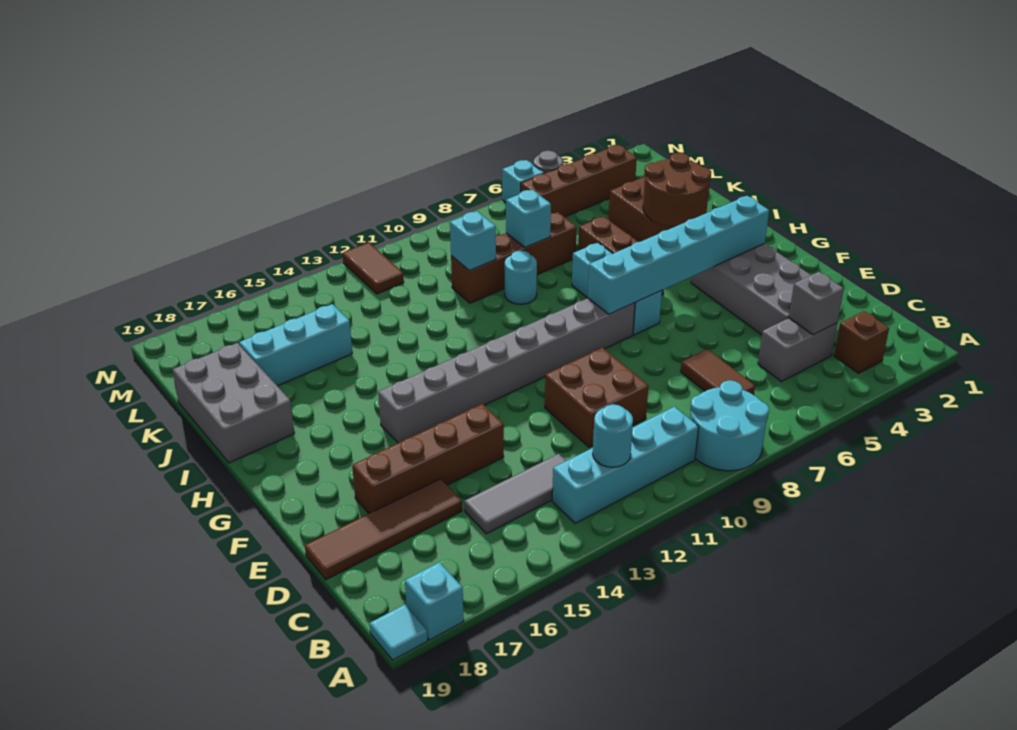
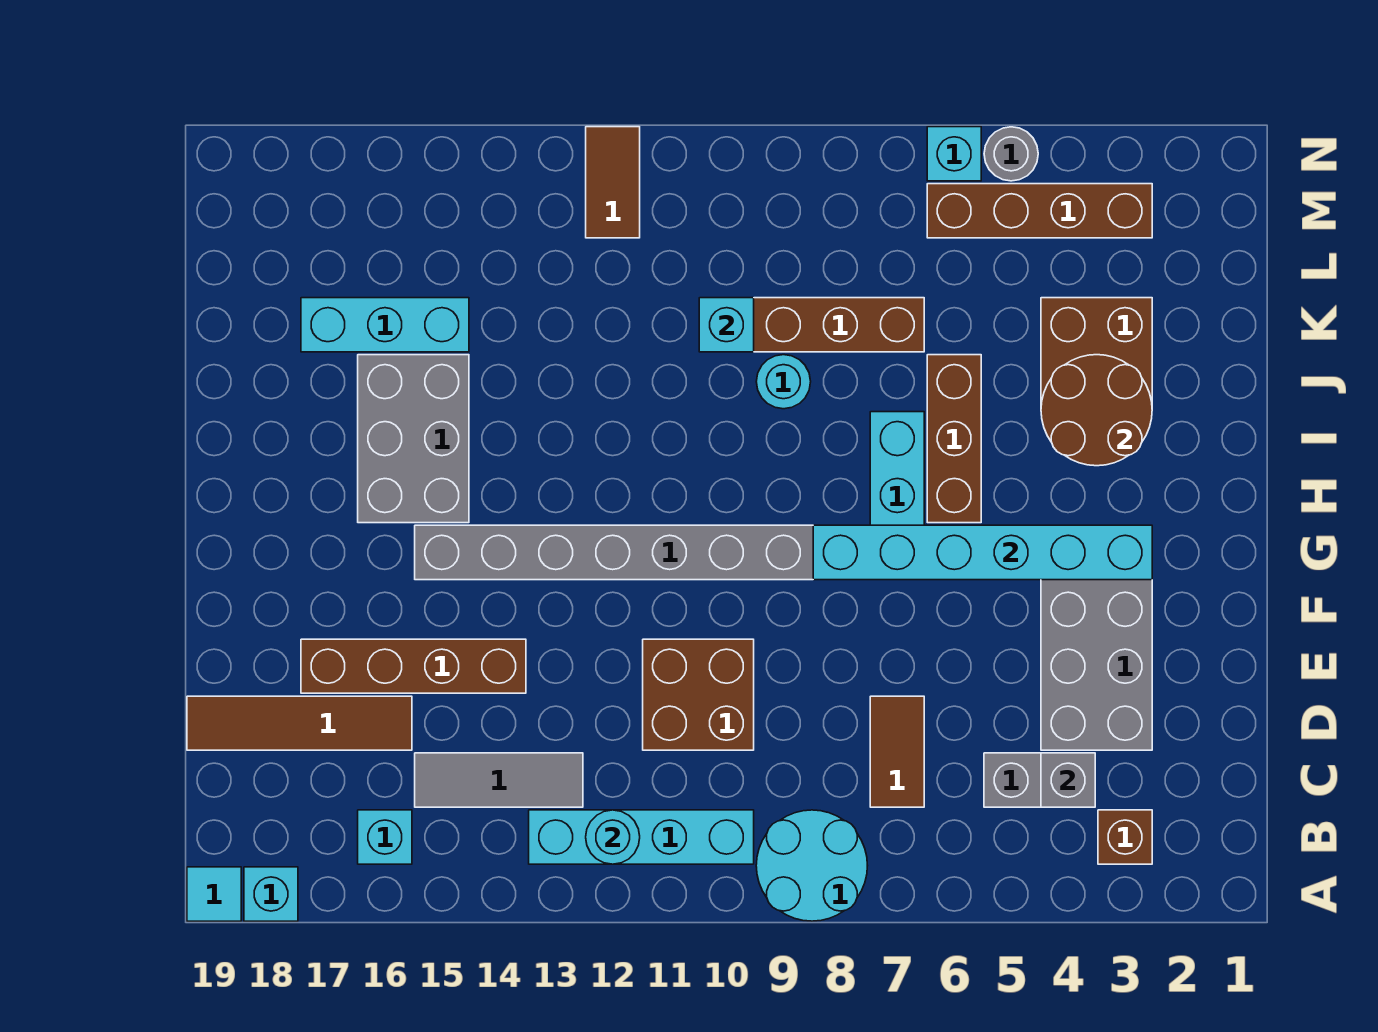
grey brick I18:K19 level 1 -> grey brick H15:J16 level 1
cyan brick K8 level 2 -> cyan brick B16 level 1

